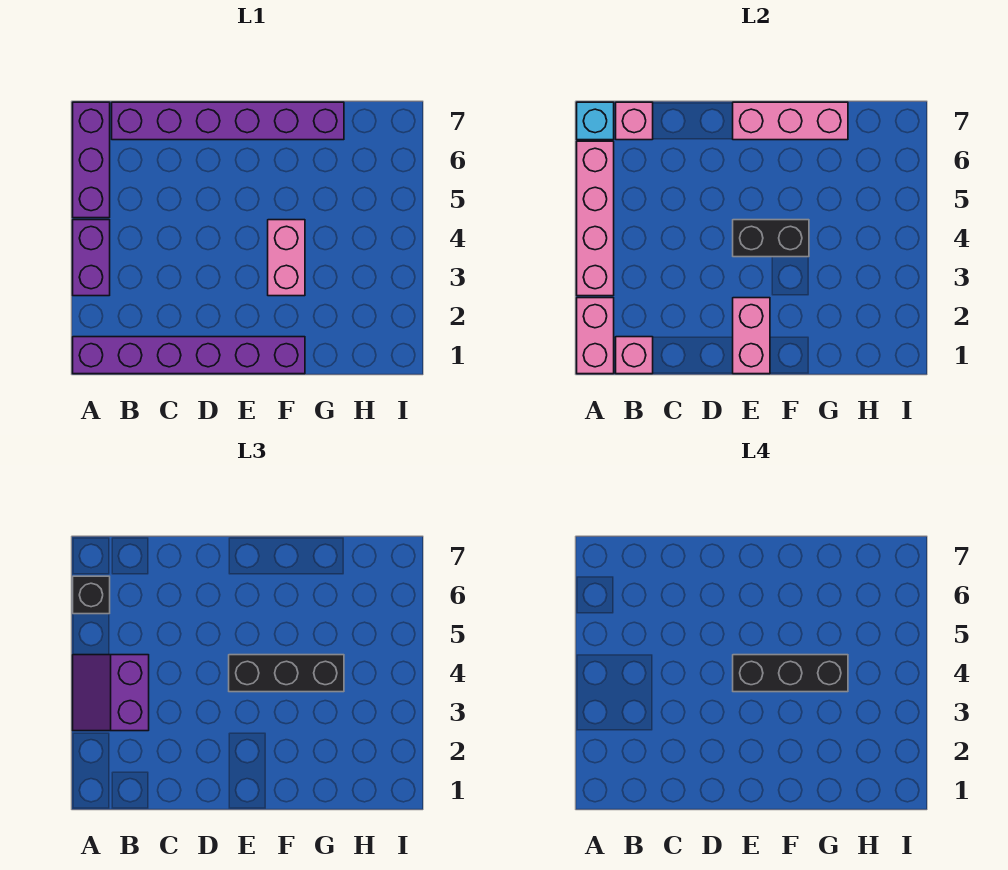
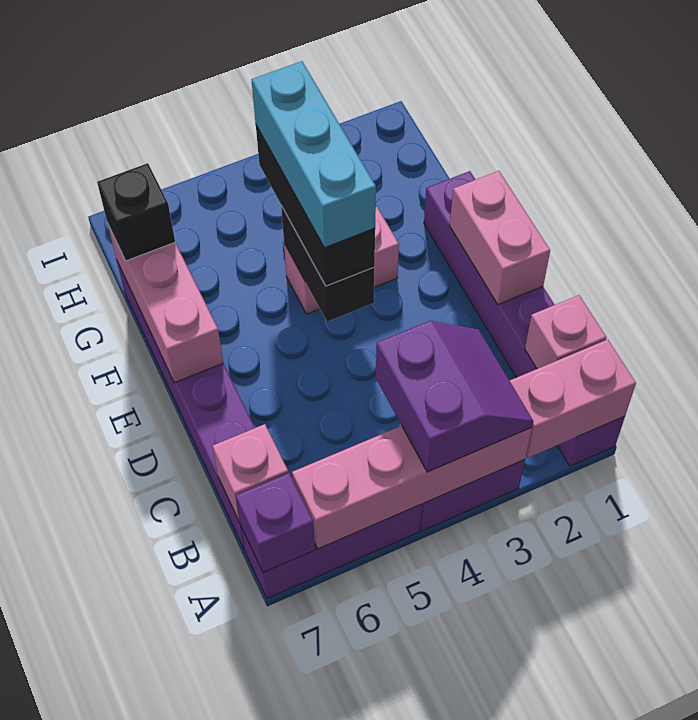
purple slope A3:B4 level 3 top B -> purple slope A3:B4 level 3 top 4
black brick A6 level 3 -> black brick G7 level 3
cyan brick A7 level 2 -> purple brick A7 level 2
pink brick E1:E2 level 2 -> pink brick D1:E1 level 2
black brick E4:G4 level 4 -> cyan brick E4:G4 level 4

